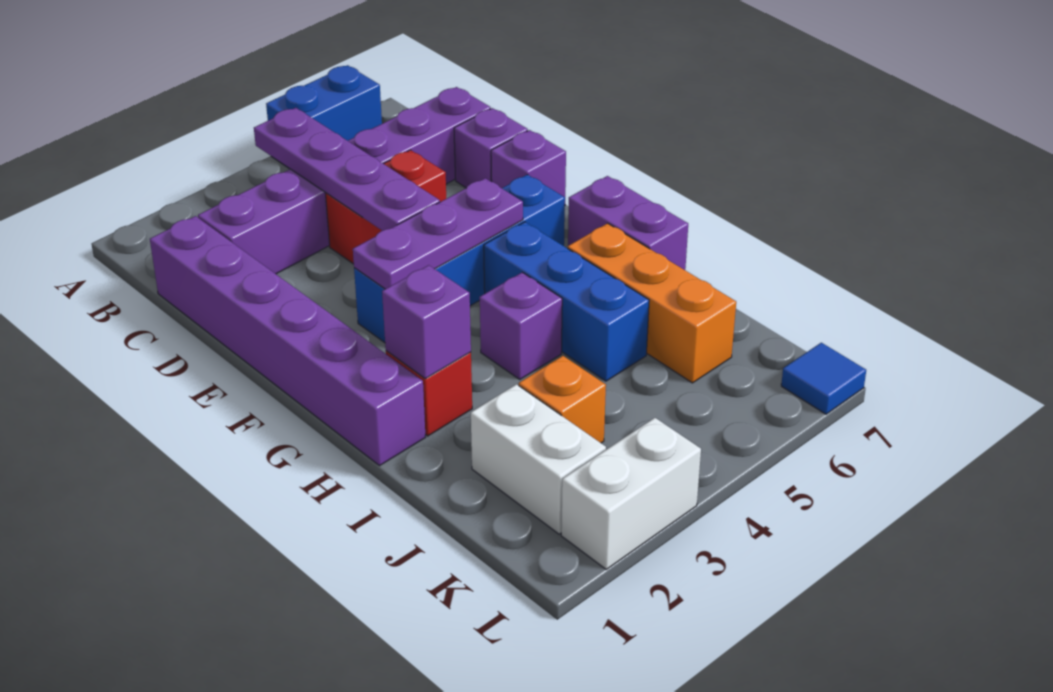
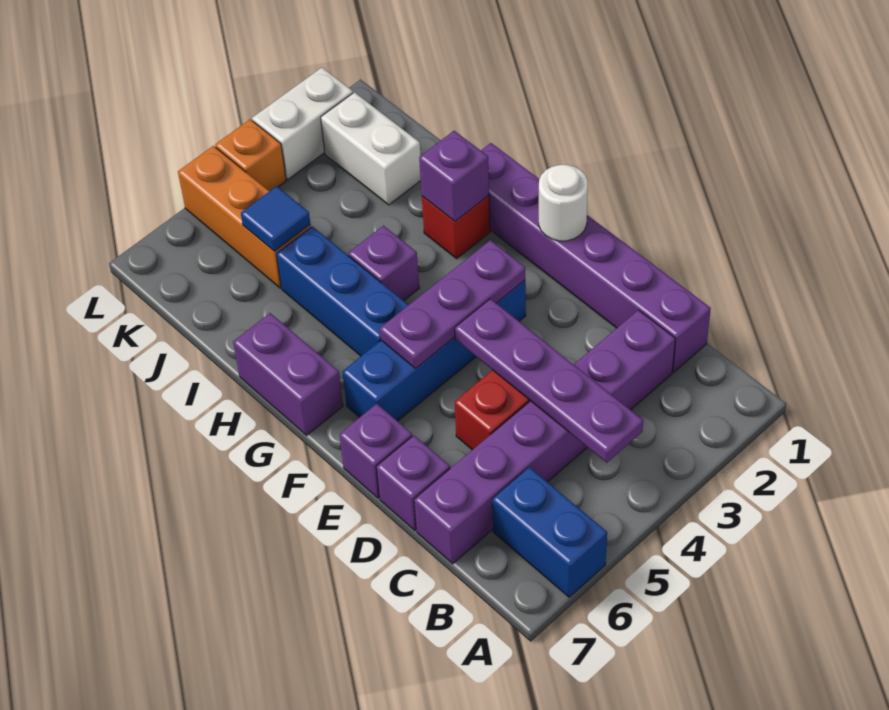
blue brick A5:A6 level 1 -> blue brick A6:B6 level 1
none -> white round brick F1 level 2
orange brick H6:J6 level 1 -> orange brick J5:L5 level 1
orange brick J3 level 1 -> orange brick L4 level 1
blue tile L7 level 1 -> blue tile J5 level 2

